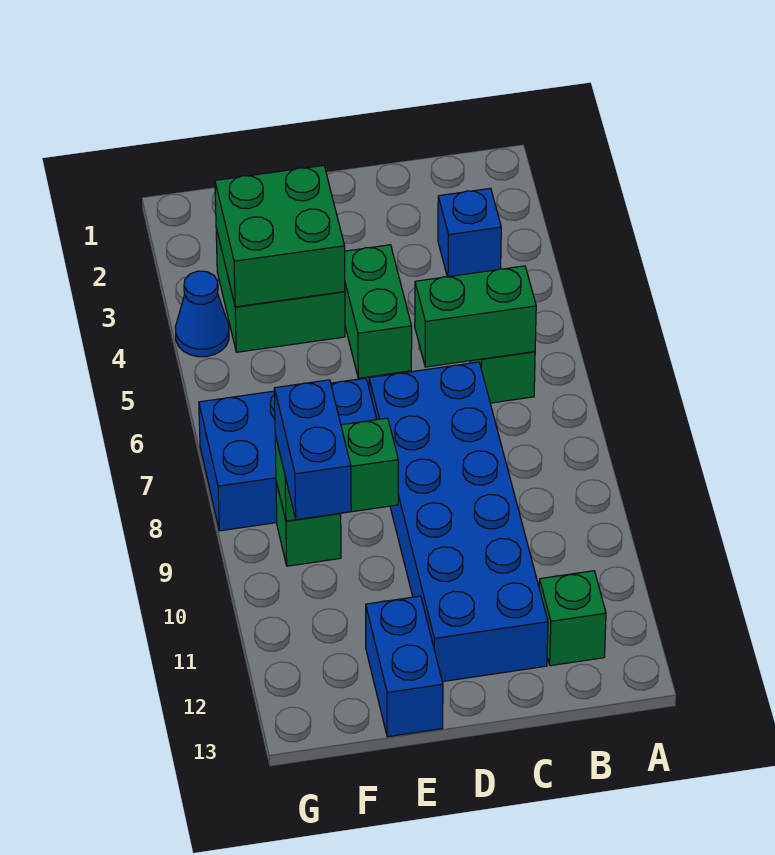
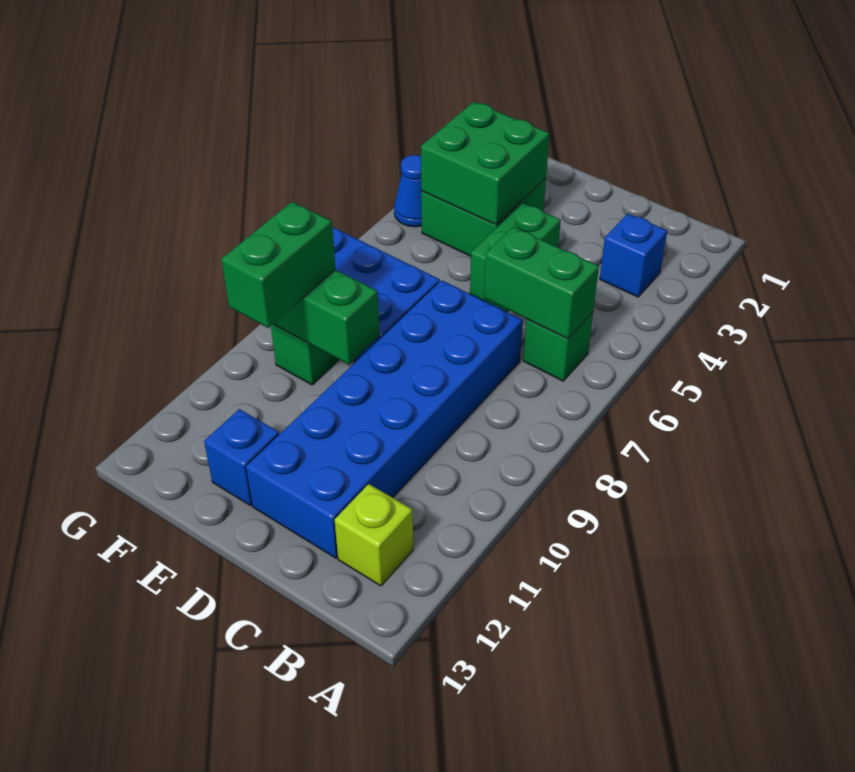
green brick B12 level 1 -> lime brick B12 level 1
blue brick E12:E13 level 1 -> blue brick E12 level 1
blue brick F9:F10 level 3 -> green brick F9:F10 level 3

